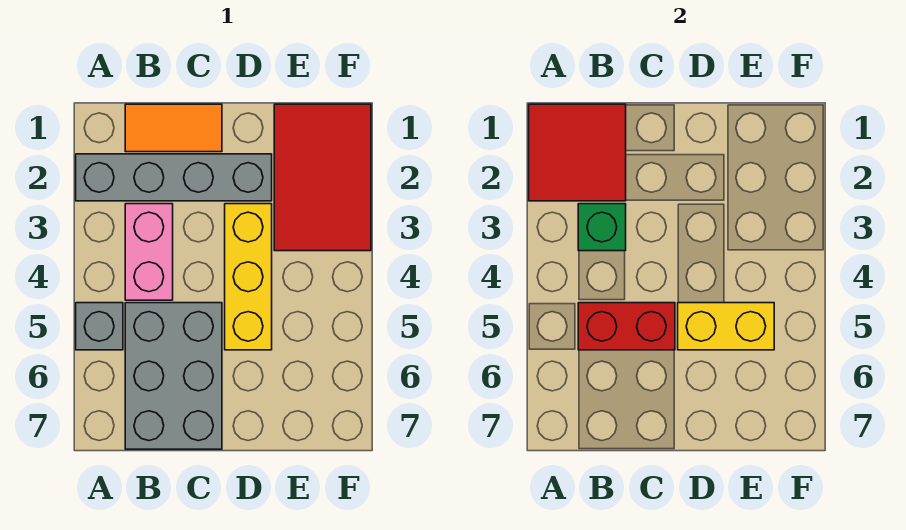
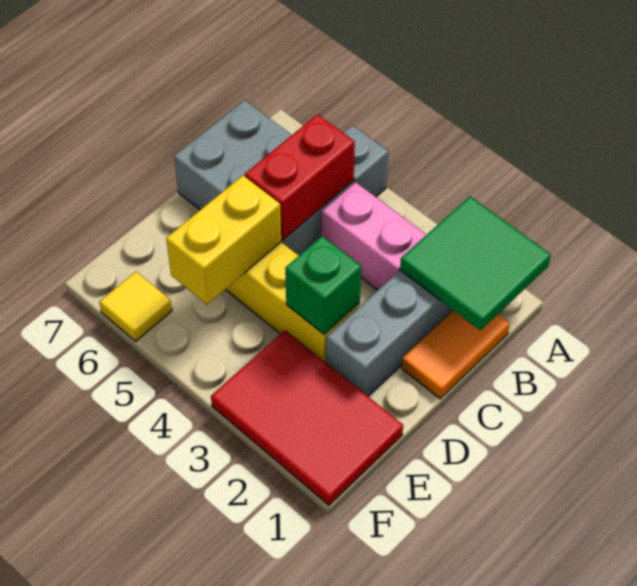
red tile A1:B2 level 2 -> green tile A1:B2 level 2
green brick B3 level 2 -> green brick D3 level 2
none -> yellow tile F6 level 1

